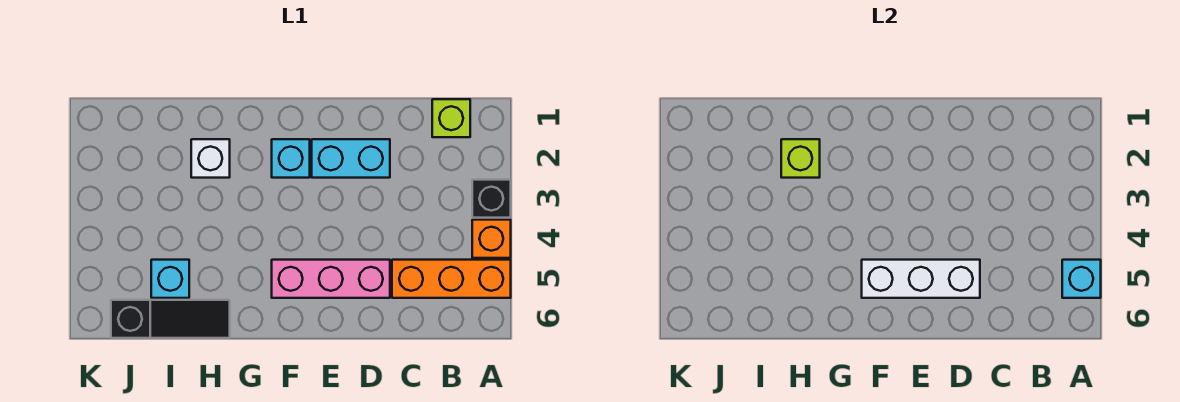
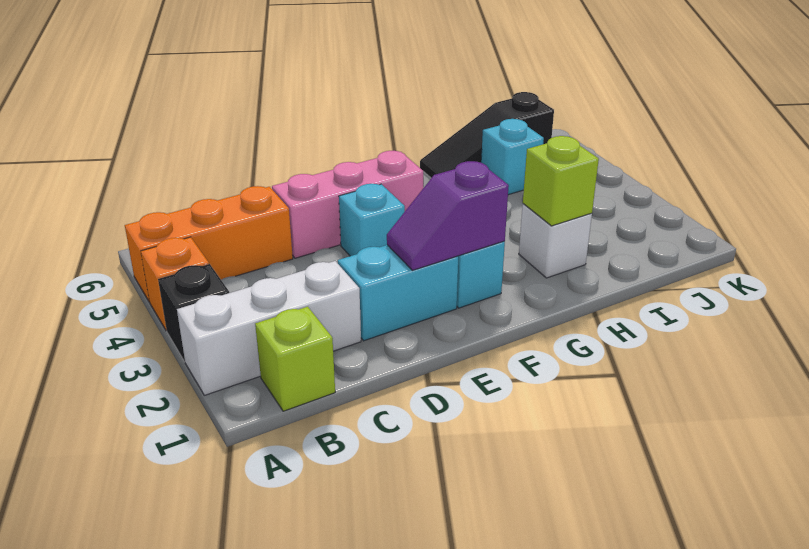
cyan brick A5 level 2 -> cyan brick E4 level 1
white brick D5:F5 level 2 -> white brick A2:C2 level 1
none -> purple slope E2:F2 level 2 top F

